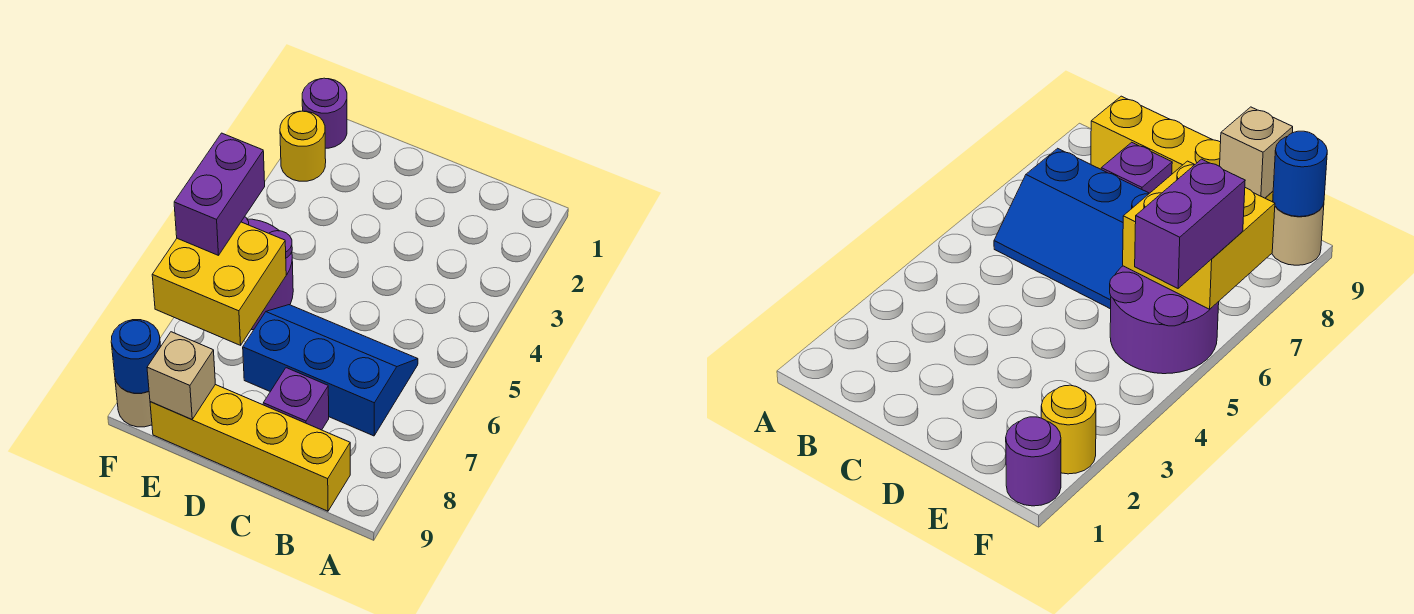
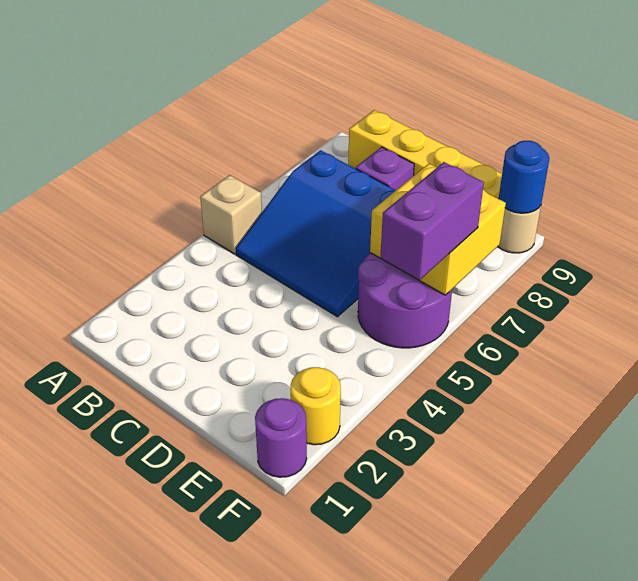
blue slope B6:D7 level 1 top 7 -> blue slope B5:D7 level 1 top 7
tan brick E9 level 2 -> tan brick A5 level 1

